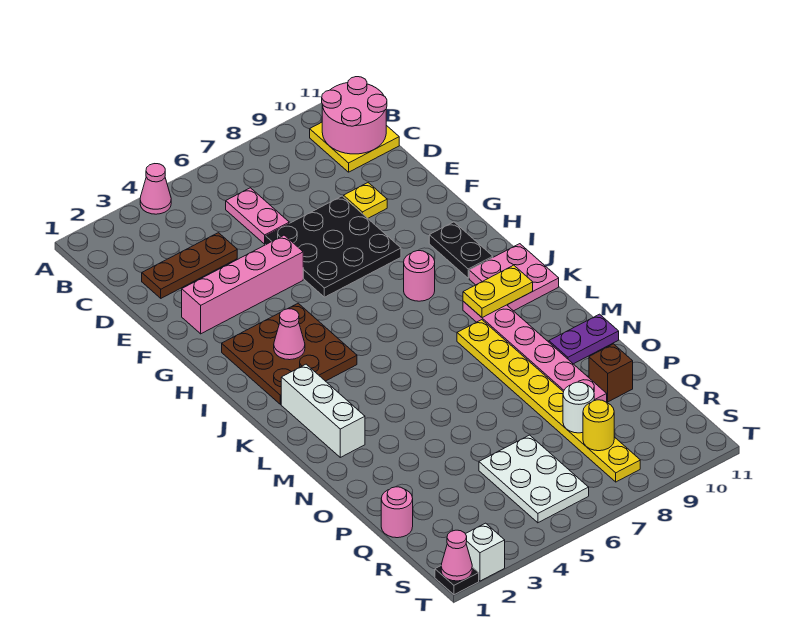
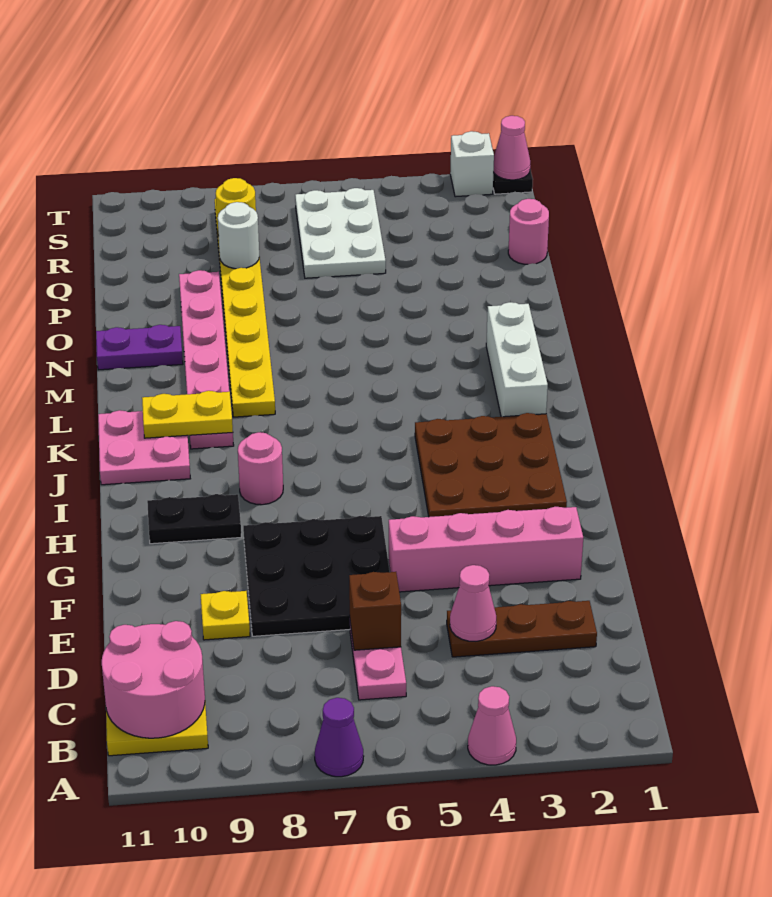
none -> purple cone A7 level 1
black plate H10:I10 level 1 -> black plate H9:H10 level 1
pink cone I3 level 2 -> pink cone D4 level 2
brown brick P10 level 1 -> brown brick D6 level 2

